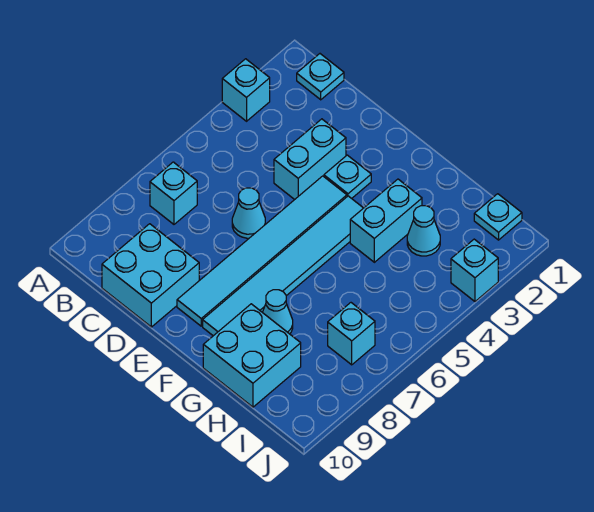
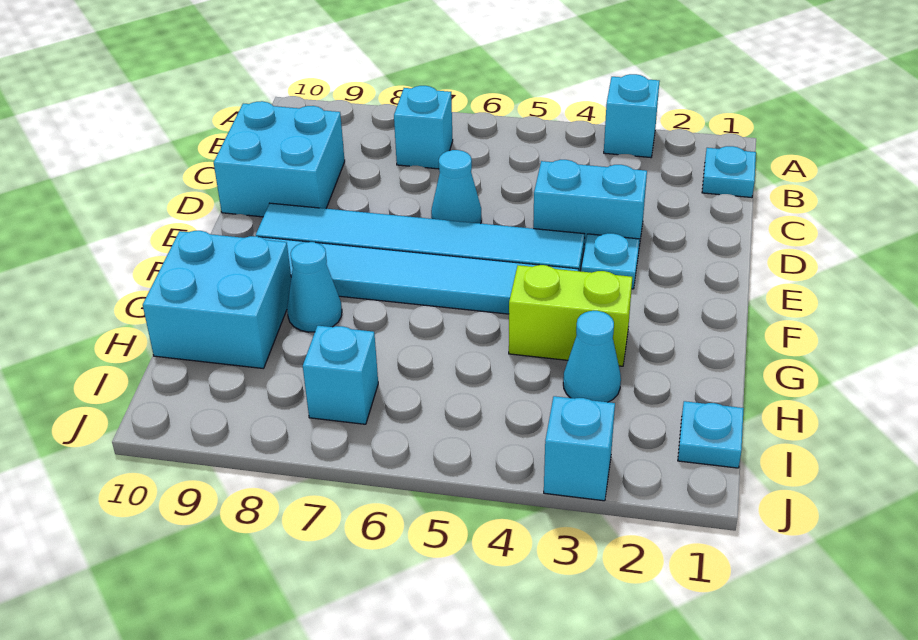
cyan brick G3:G4 level 1 -> lime brick G3:G4 level 1

